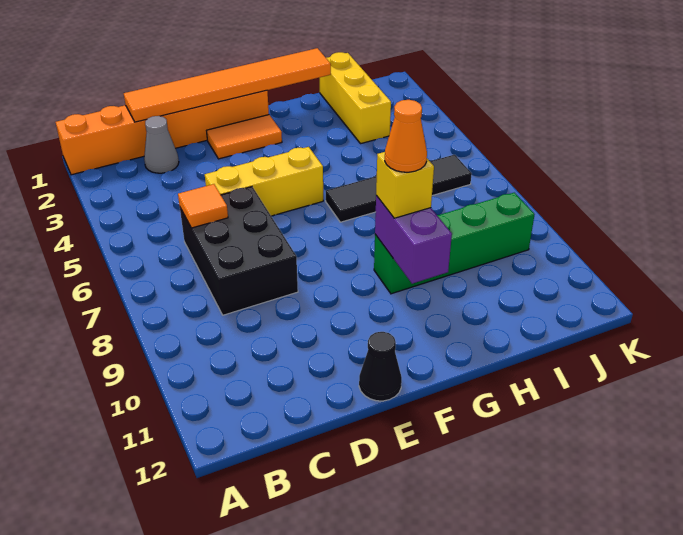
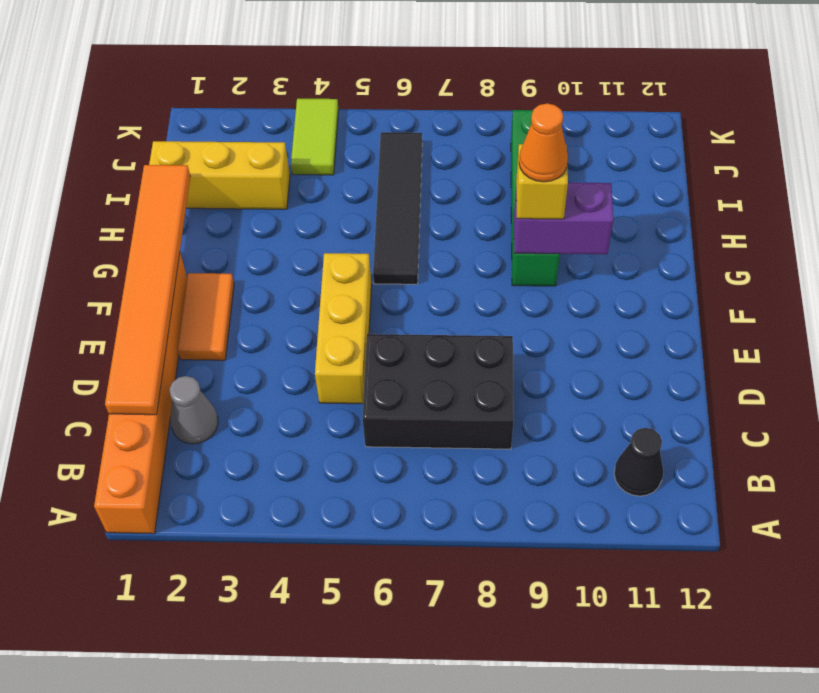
orange tile C6 level 2 -> none
black cone E12 level 1 -> black cone B11 level 1
none -> lime tile J4:K4 level 1

